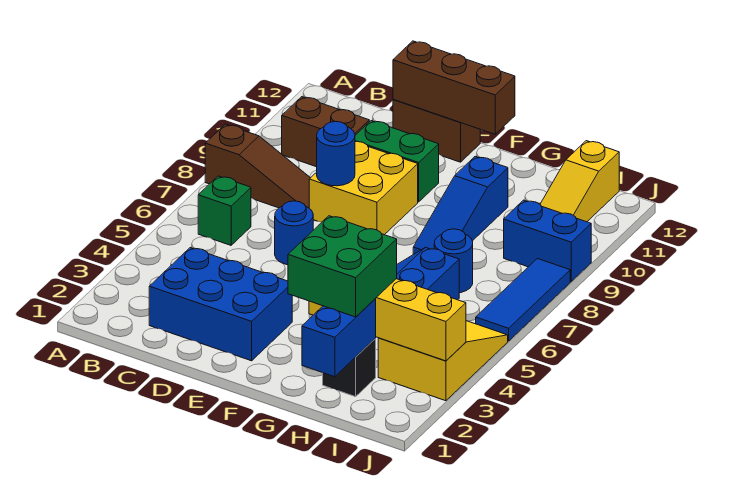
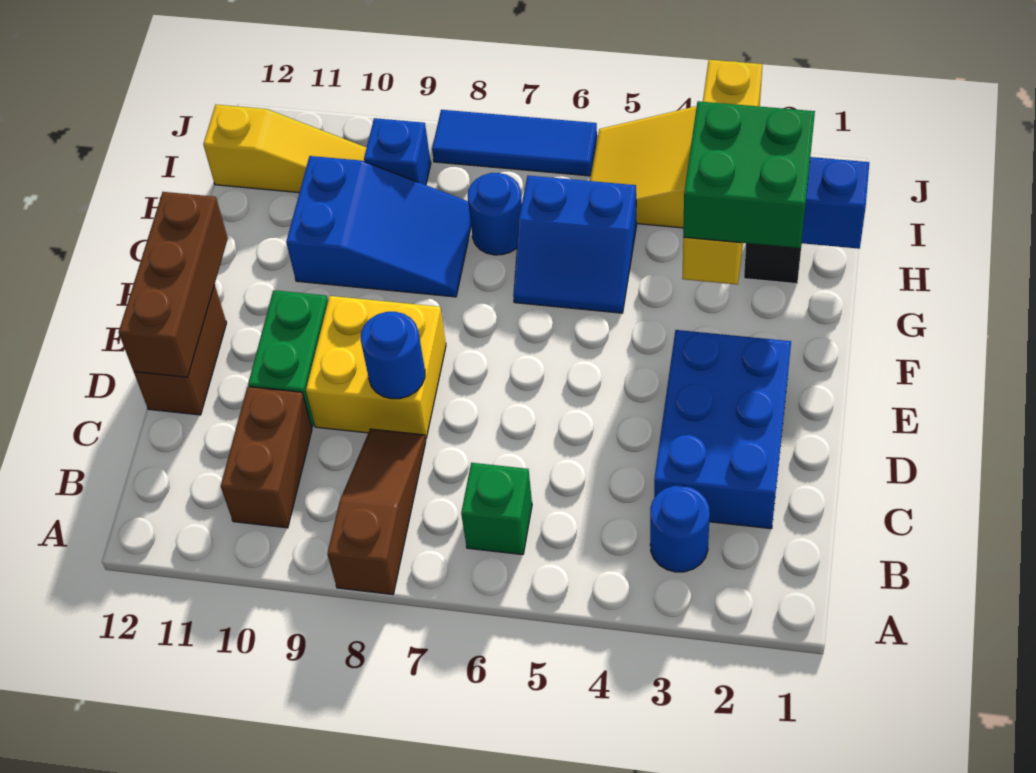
blue round brick D6 level 1 -> blue round brick B3 level 1
blue slope G8:G10 level 1 top 10 -> blue slope G8:H10 level 1 top 10
blue brick I9:J9 level 1 -> blue brick I9 level 1

